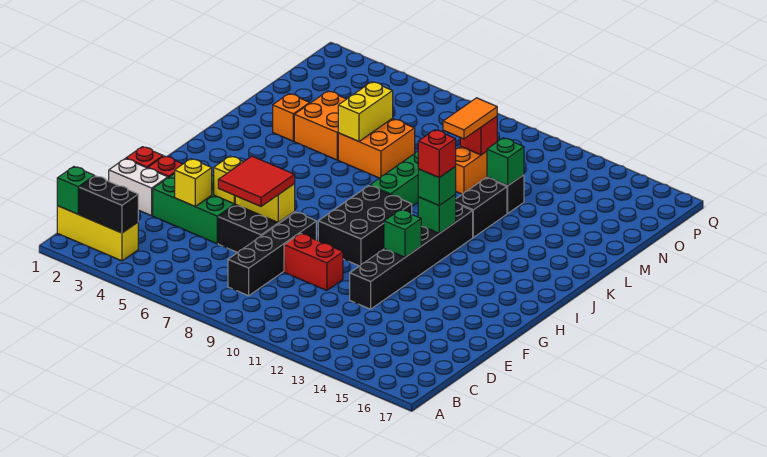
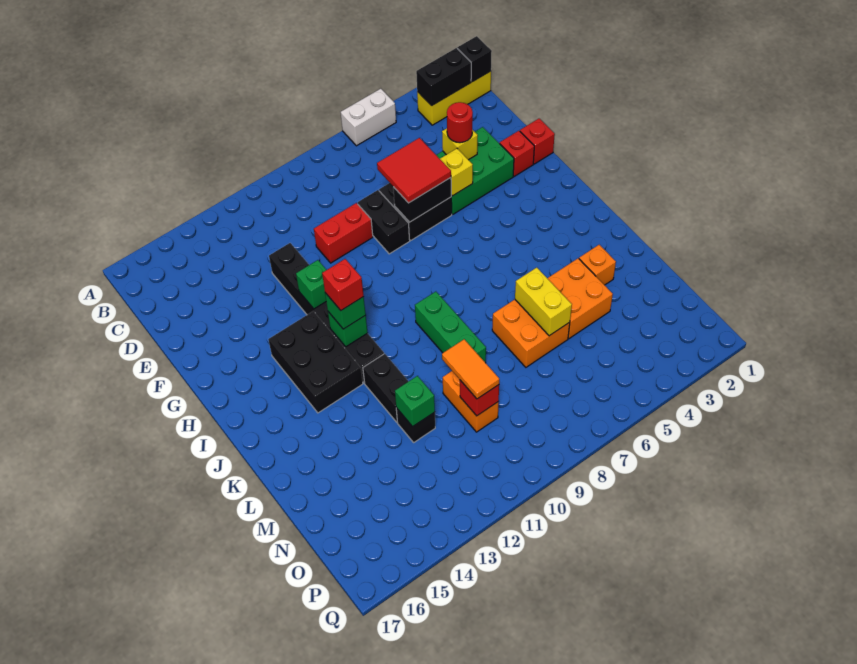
green brick B1 level 2 -> black brick B1 level 2
black brick C8:F8 level 1 -> black brick E8:F8 level 1
white brick E1:E2 level 1 -> white brick A5:A6 level 1
none -> red round brick E4 level 3
yellow brick F6:F7 level 2 -> black brick F6:F7 level 2
black brick G9:I10 level 1 -> black brick H13:J14 level 1

